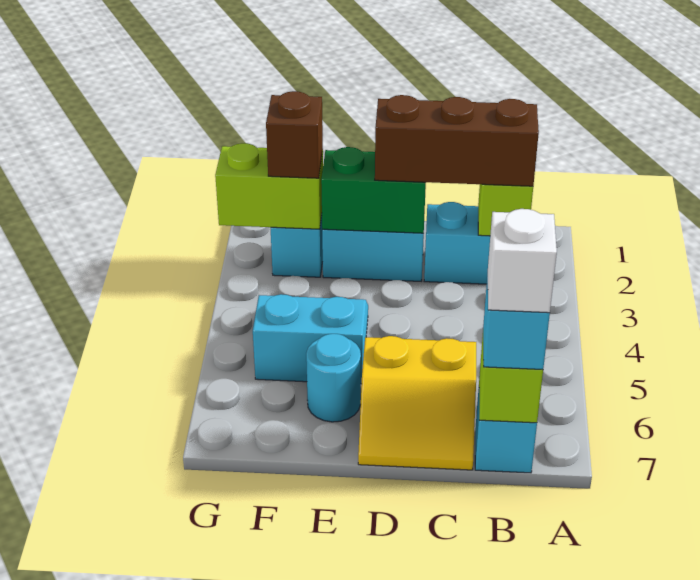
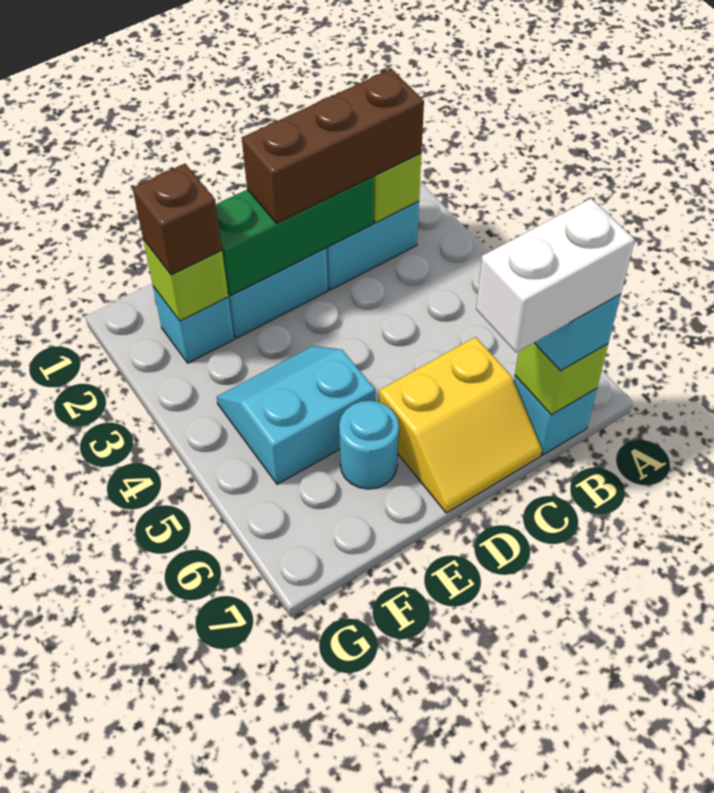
white brick B7 level 4 -> white brick B7:C7 level 4
green brick D2:E2 level 2 -> green brick C2:E2 level 2
lime brick F2:G2 level 2 -> lime brick F2 level 2

